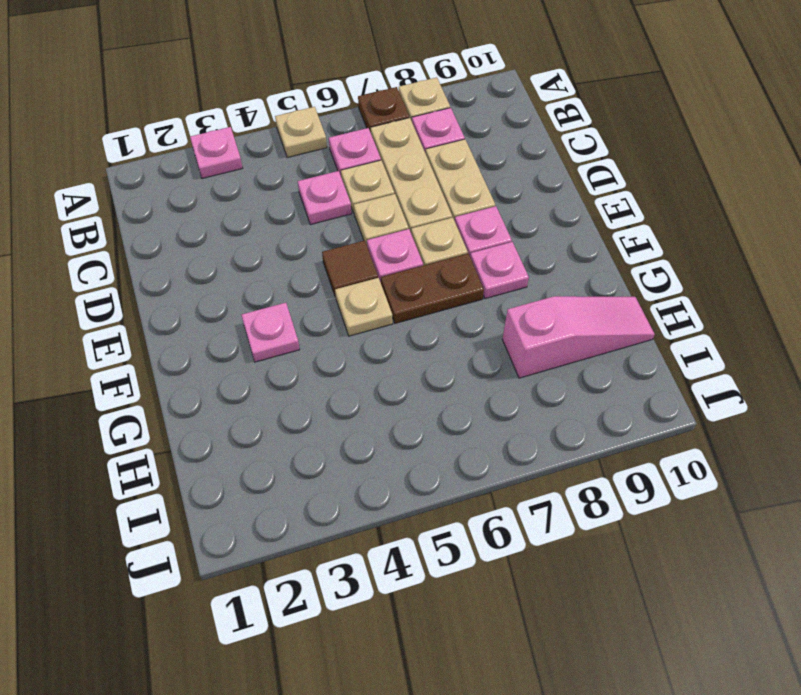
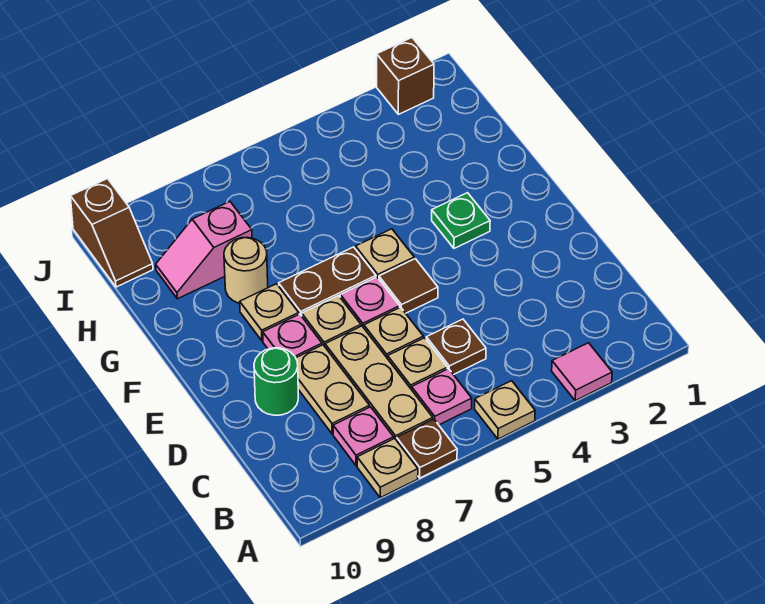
pink plate A3 level 1 -> pink tile A3 level 1
pink plate C5 level 1 -> brown plate C5 level 1
none -> green round brick D9 level 1
pink plate F3 level 1 -> green plate F3 level 1
pink plate F8 level 1 -> tan plate F8 level 1
none -> tan round brick G8 level 1
pink slope H8:H10 level 1 top 8 -> pink slope H8:H9 level 1 top 8
none -> brown slope I10:J10 level 1 top J
none -> brown brick J2 level 1

